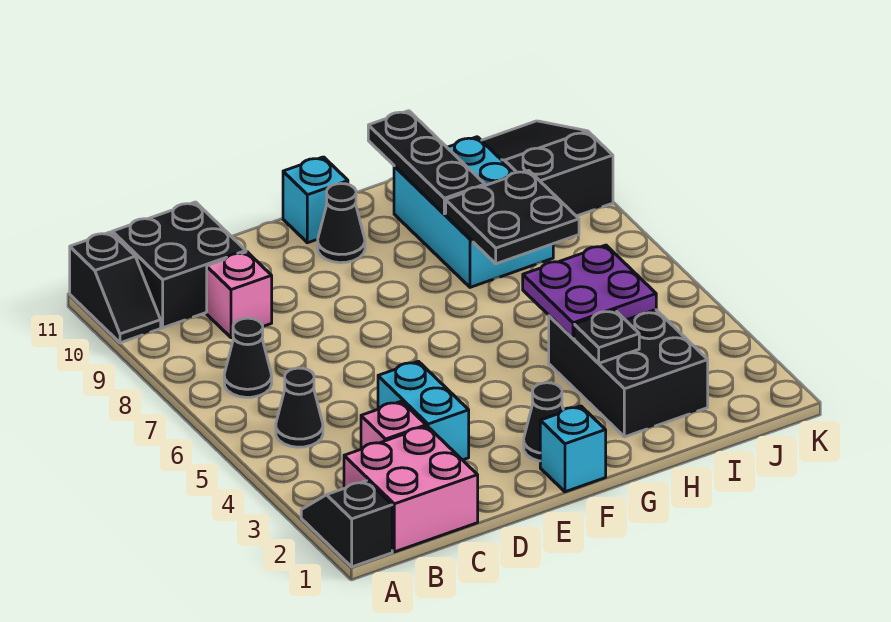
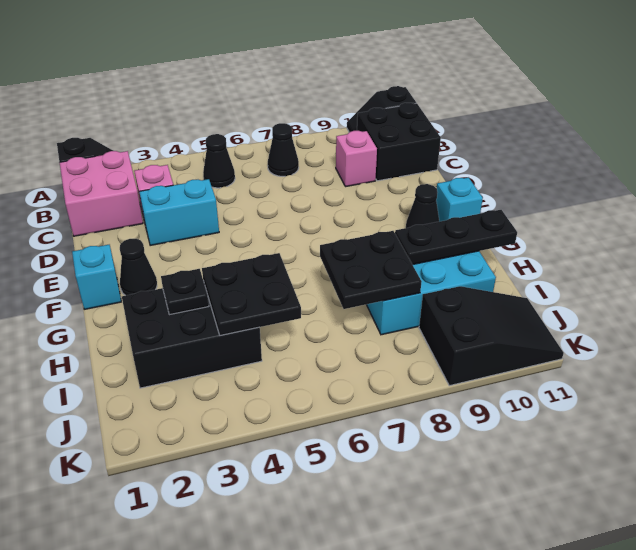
purple plate H4:I5 level 2 -> black plate H4:I5 level 2

